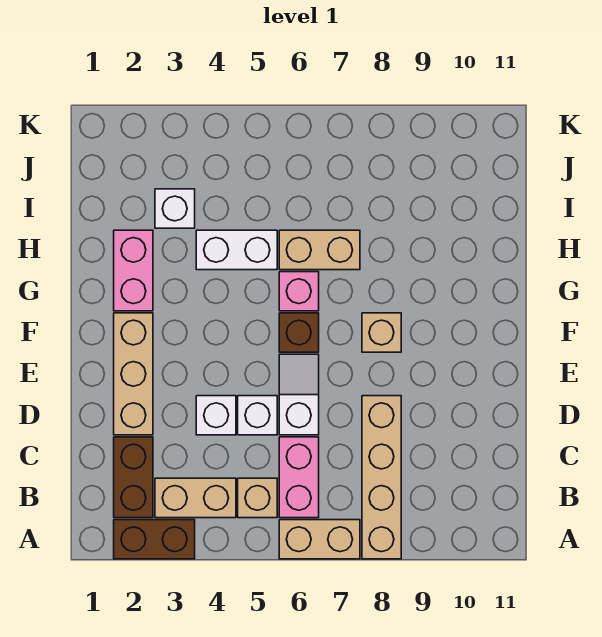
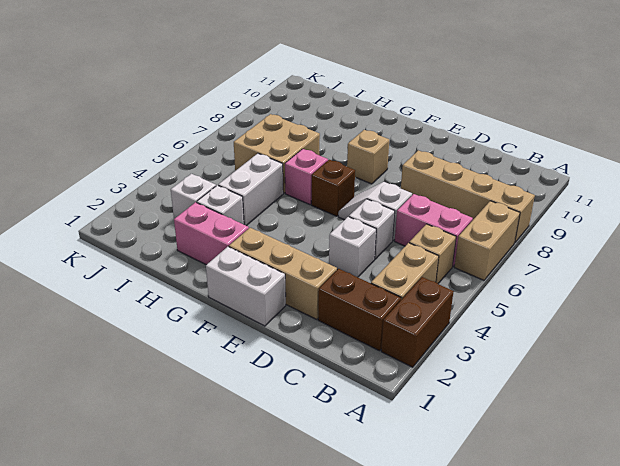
none -> white brick E1:F1 level 1
none -> white brick H3 level 1
tan brick H6:H7 level 1 -> tan brick H6:I7 level 1

